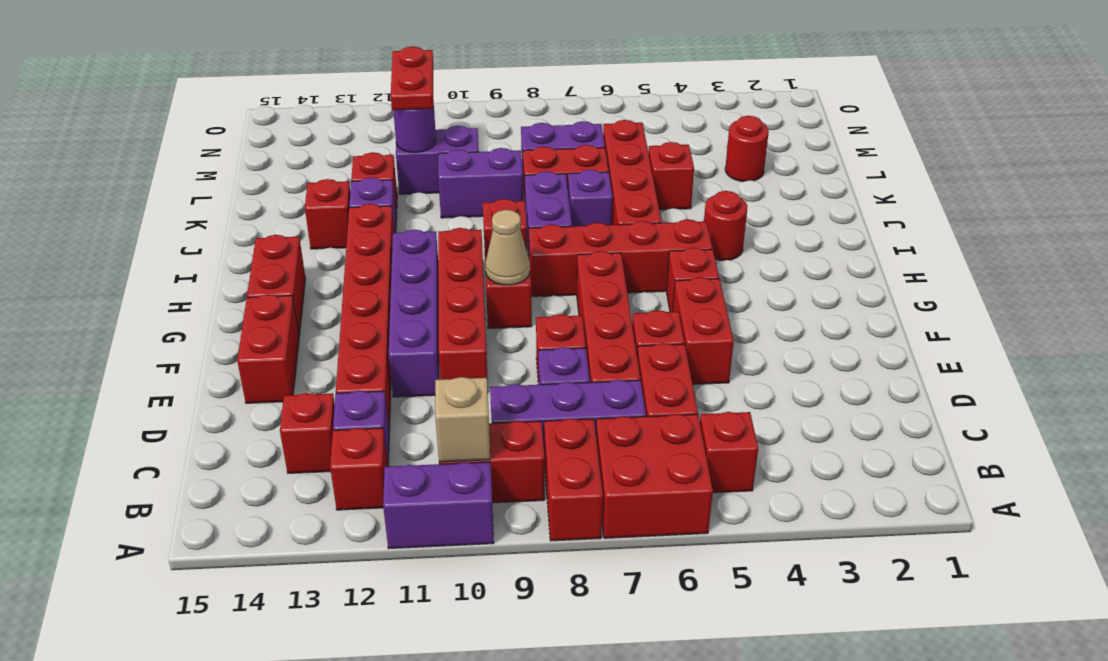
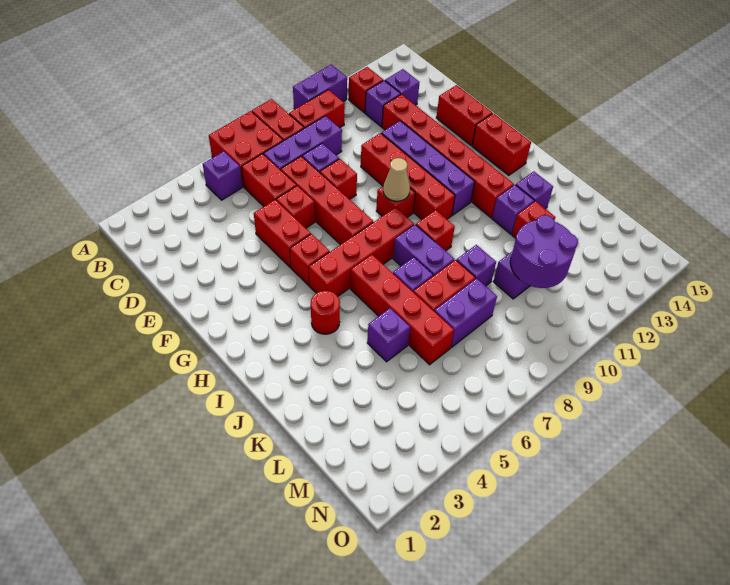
red brick B5 level 1 -> purple brick B5 level 1
tan brick B10 level 2 -> none
red brick C13 level 1 -> purple brick C13 level 1
red brick J13 level 1 -> purple brick J13 level 1
red brick K5 level 1 -> purple brick K5 level 1
purple brick K9:K10 level 1 -> purple brick K9 level 1
red round brick L3 level 1 -> none
purple round brick L11 level 2 -> purple round brick L10:M11 level 2
red plate L11:M11 level 3 -> none

